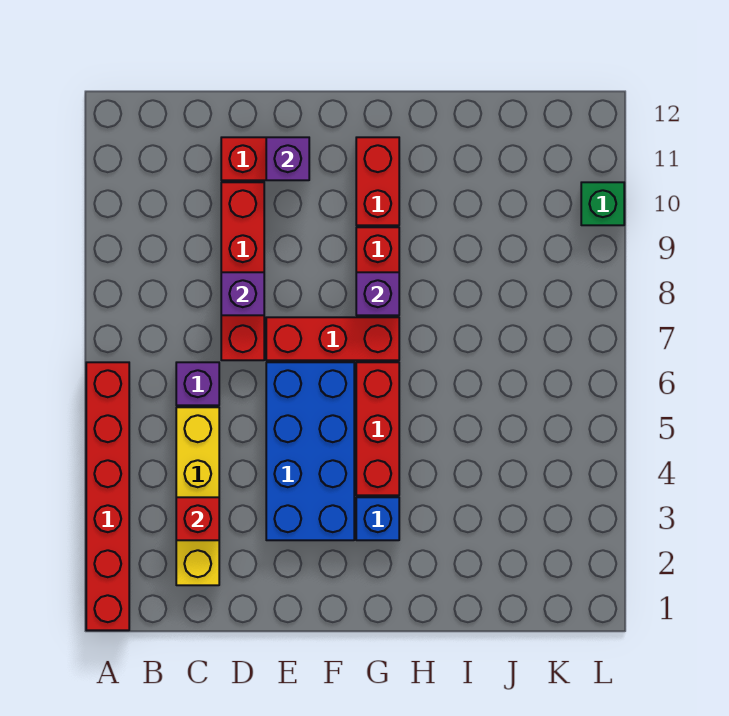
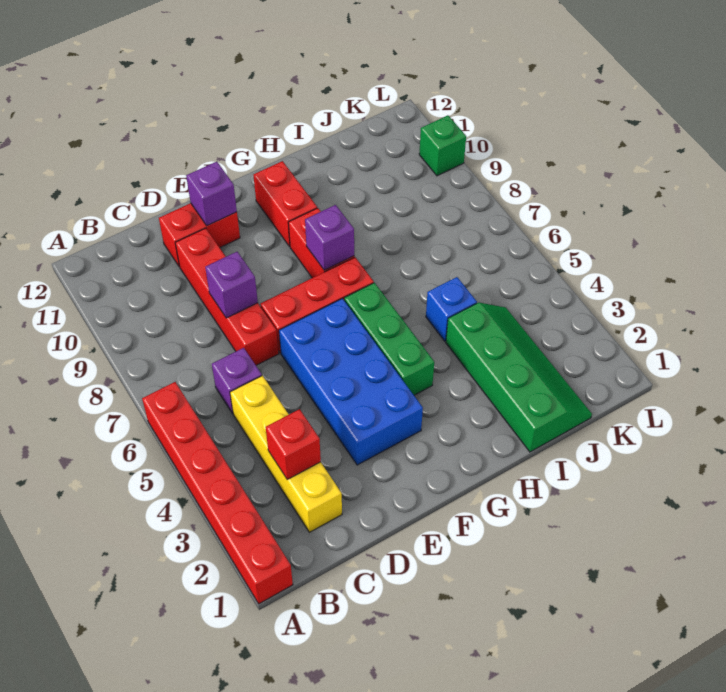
blue brick G3 level 1 -> blue brick I5 level 1
red brick G4:G6 level 1 -> green brick G4:G6 level 1
none -> green slope I1:J4 level 1 top I

